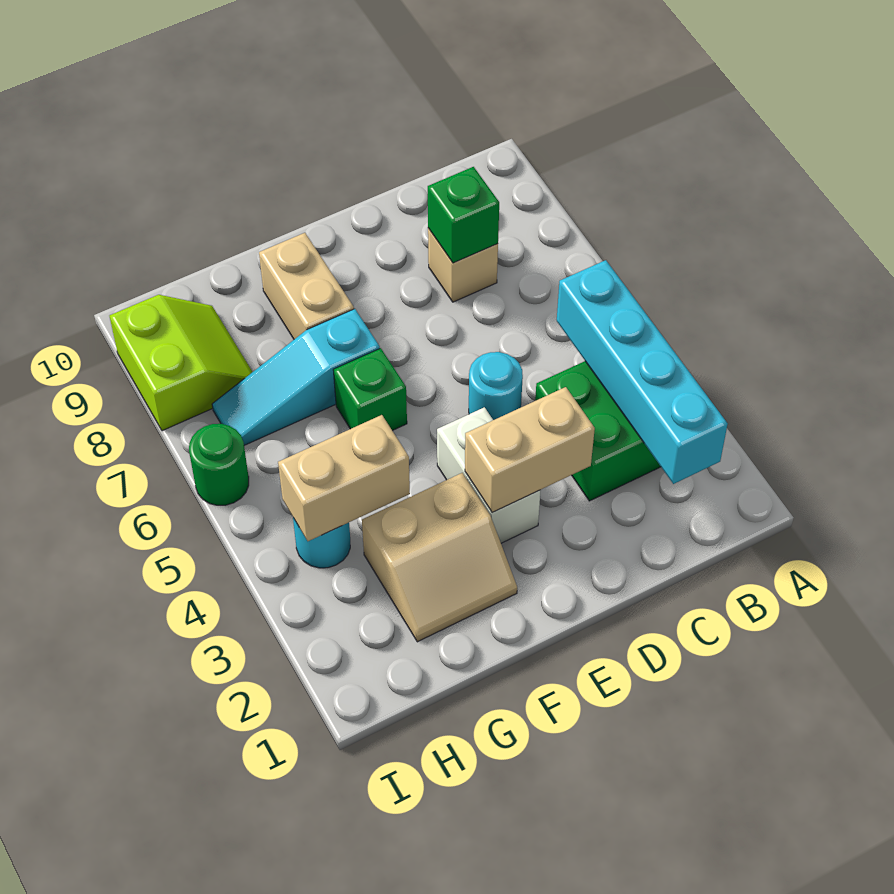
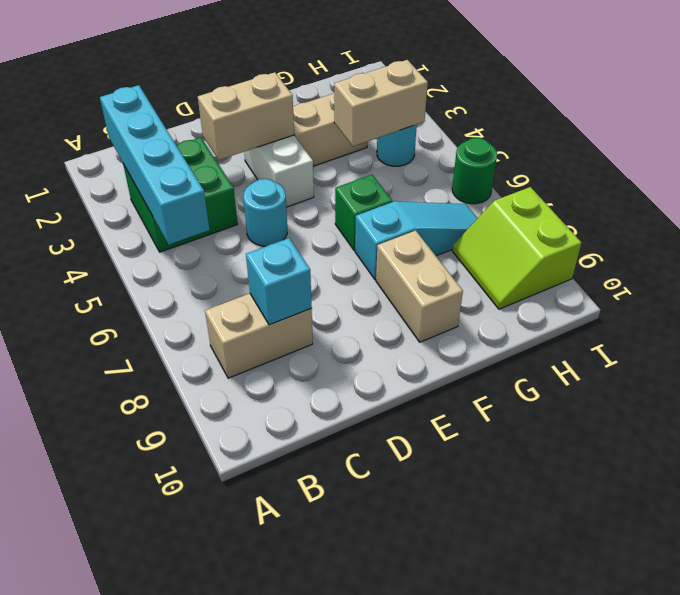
tan brick C8 level 1 -> tan brick B8:C8 level 1
green brick C8 level 2 -> cyan brick C8 level 2

